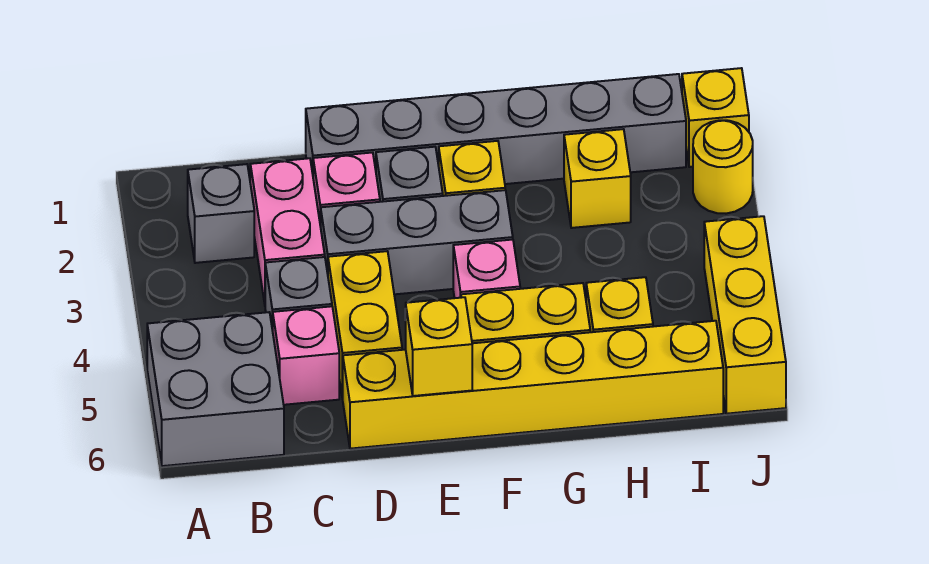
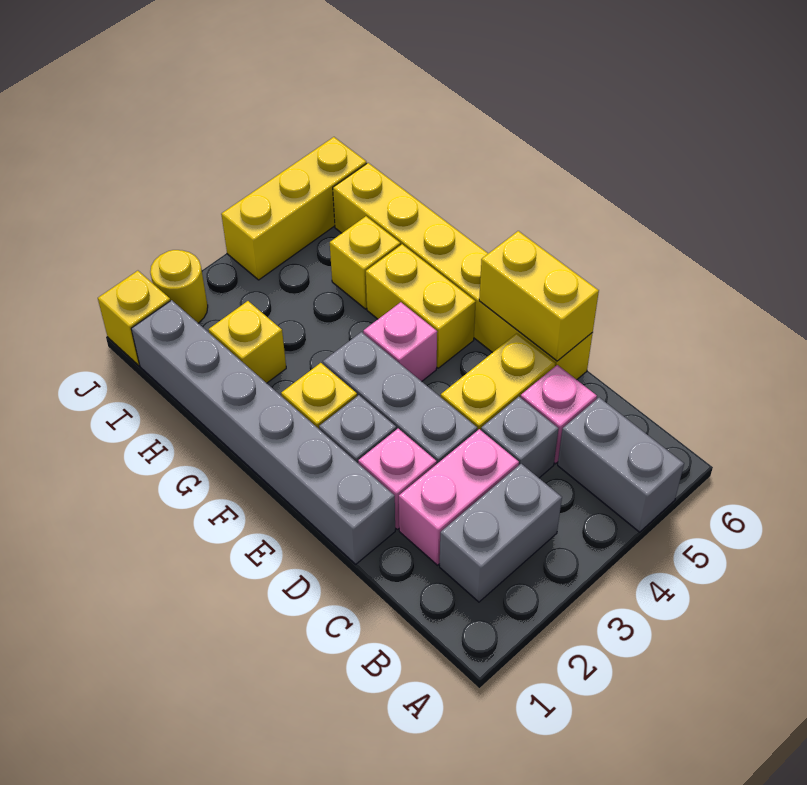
grey brick A5:B6 level 1 -> grey brick A5:B5 level 1
grey brick B2 level 1 -> grey brick B2:B3 level 1
yellow brick E6 level 2 -> yellow brick D6:E6 level 2

